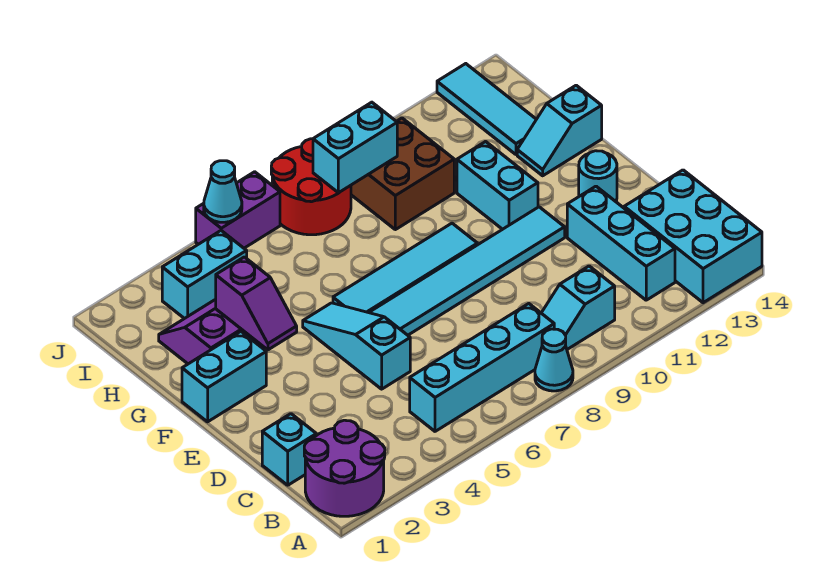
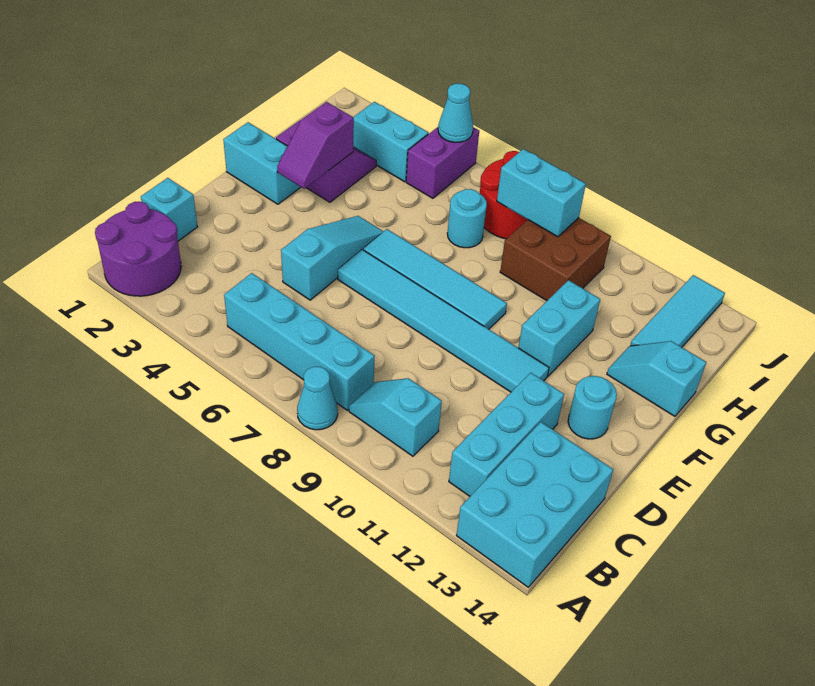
none -> cyan round brick H7 level 1
purple brick J5:J6 level 1 -> purple brick I5:J5 level 1

